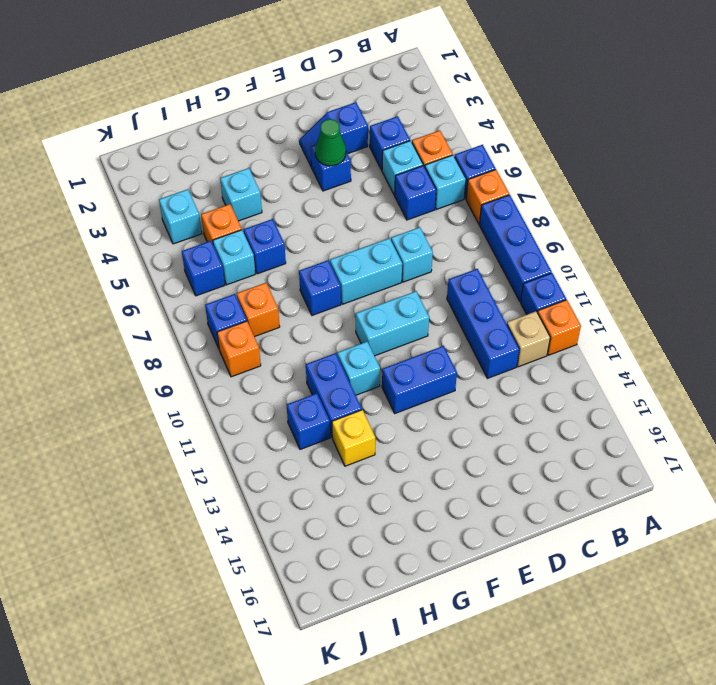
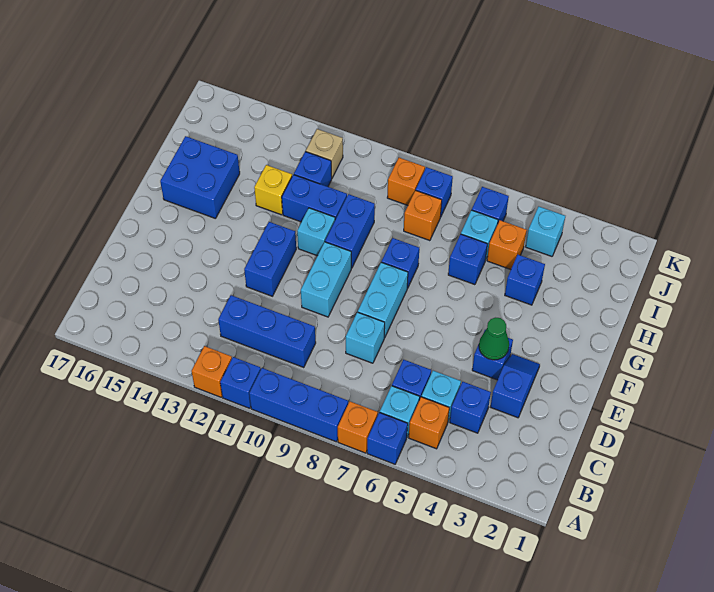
tan brick B12 level 1 -> tan brick J12 level 1
none -> blue brick G10:H10 level 1
none -> blue brick G15:H16 level 1
cyan brick H4 level 1 -> blue brick H4 level 1

